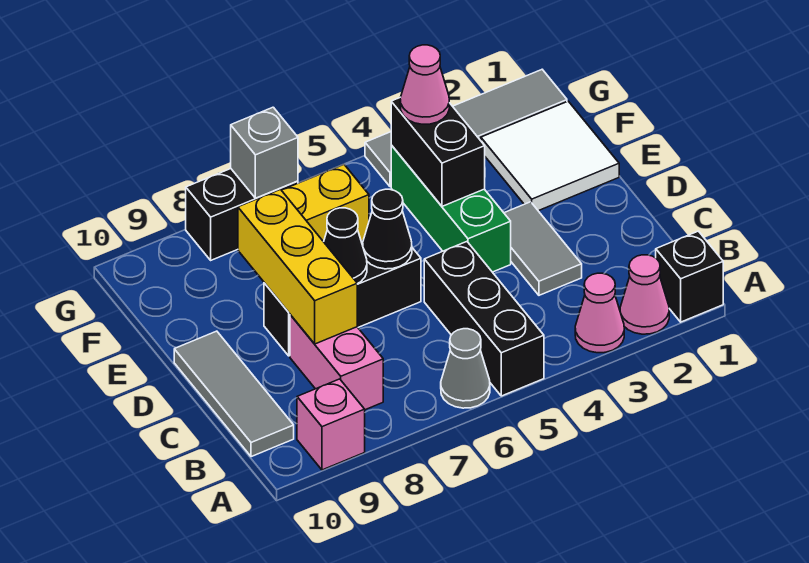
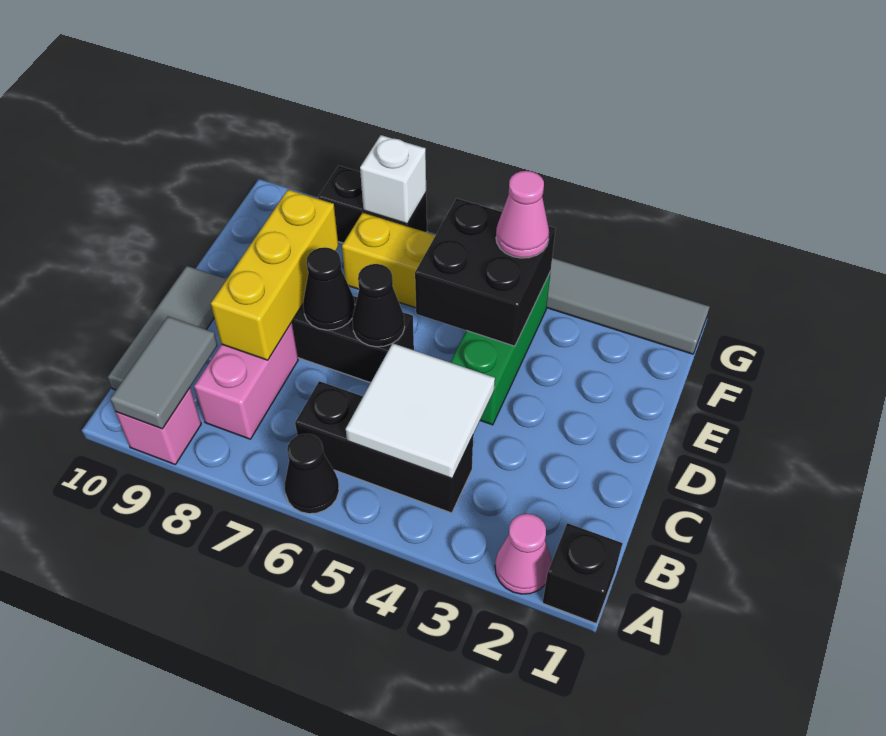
pink cone A3 level 1 -> none
black brick A5:C5 level 1 -> black brick B4:B6 level 1
grey cone A6 level 1 -> black cone A6 level 1
grey tile C3:D3 level 1 -> grey tile A9:B9 level 2
white tile E1:F2 level 1 -> white tile B4:C5 level 2
black brick E4:F4 level 2 -> black brick E4:F5 level 2
grey brick G7 level 2 -> white brick G7 level 2

